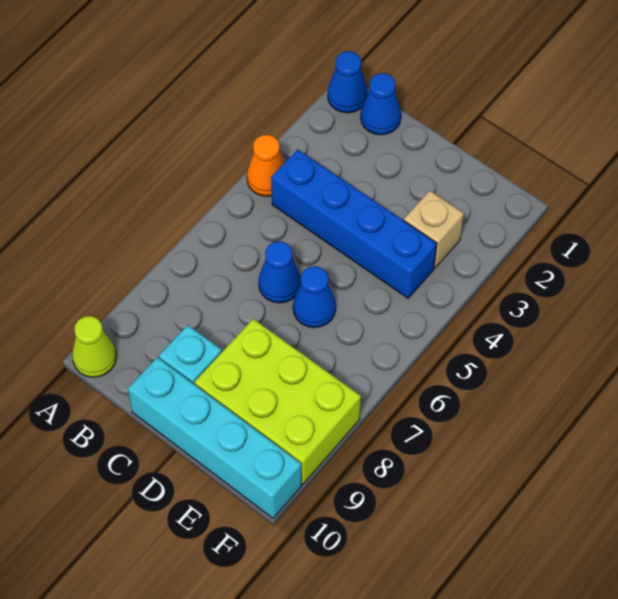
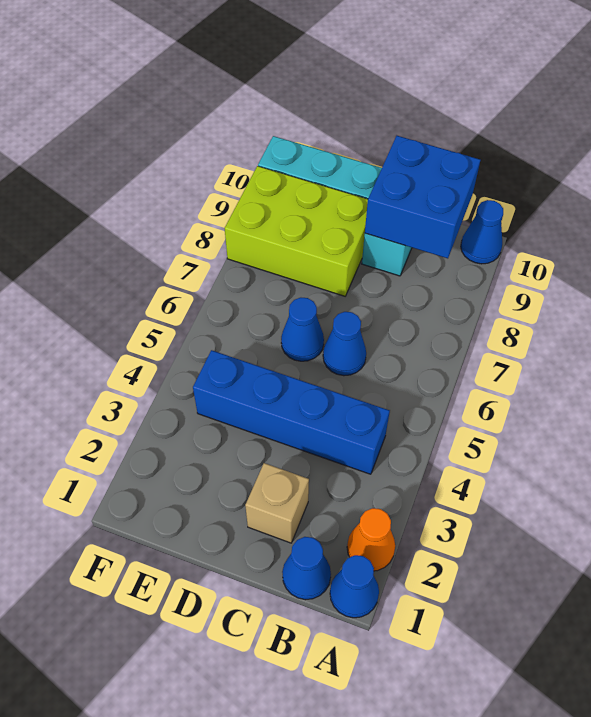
orange cone A4 level 1 -> orange cone A2 level 1
lime cone A10 level 1 -> blue cone A10 level 1
none -> blue brick B9:C10 level 2
tan brick E3 level 1 -> tan brick C2 level 1

